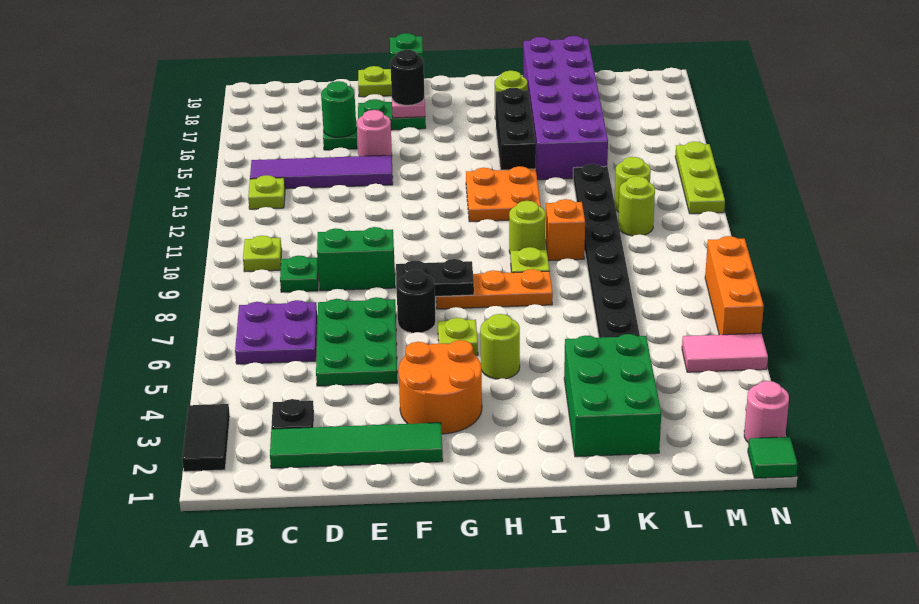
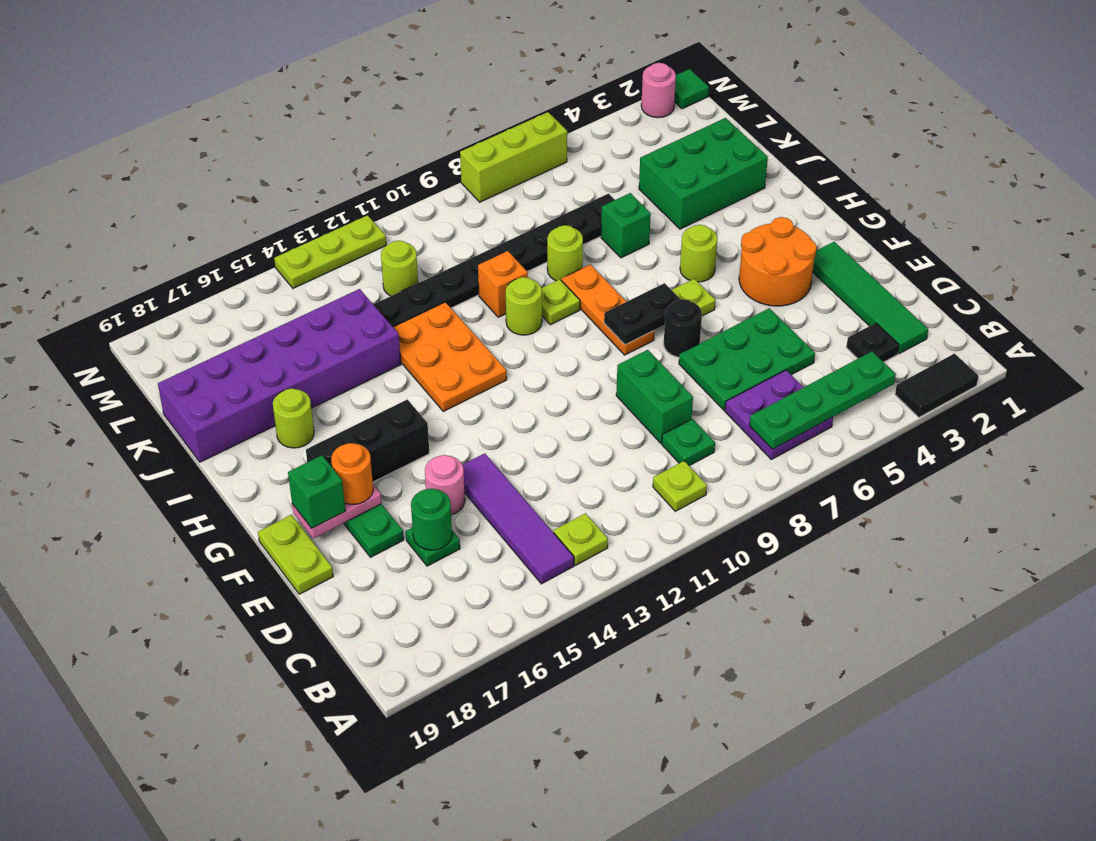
none -> green plate B4:B7 level 2
black plate F8:G8 level 2 -> black plate G7:G8 level 2
black round brick F17 level 3 -> orange round brick F17 level 3
orange plate H12:I13 level 1 -> orange plate H12:J13 level 1
black brick I14:I16 level 1 -> black brick G15:G17 level 1
none -> green brick J6 level 1
lime round brick L11 level 1 -> lime round brick J8 level 1
pink tile M5:N5 level 1 -> none
orange brick N6:N8 level 1 -> lime brick N6:N8 level 1

